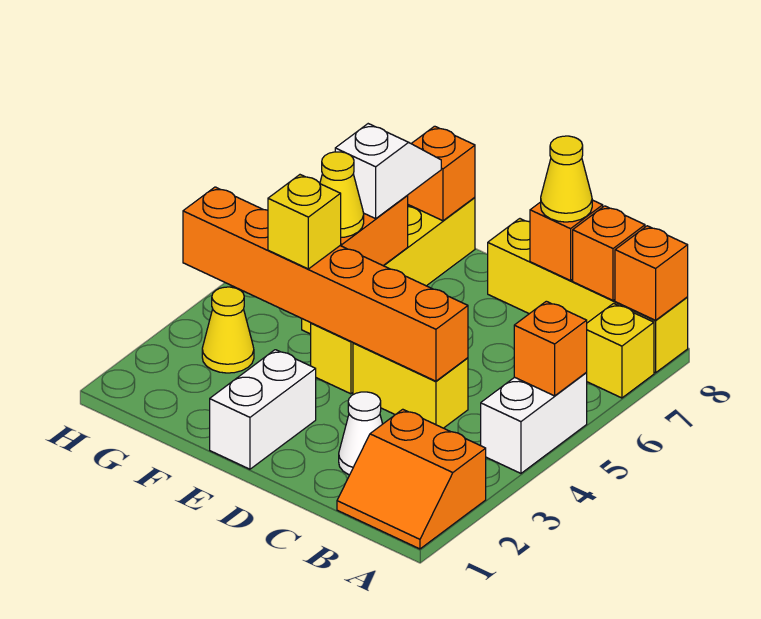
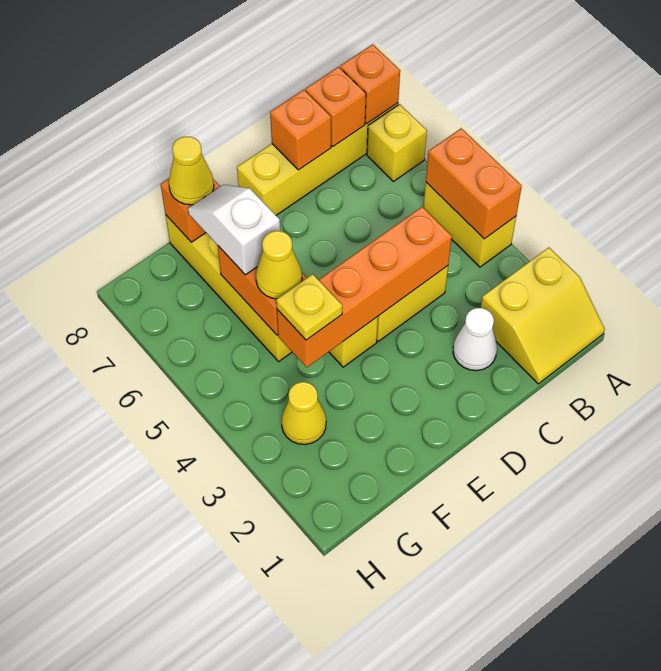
orange slope A1:B2 level 1 top 2 -> yellow slope A1:B2 level 1 top 2
white brick A4:A5 level 1 -> yellow brick A4:A5 level 1
orange brick A5 level 2 -> orange brick A4:A5 level 2
orange brick C4:H4 level 2 -> orange brick C4:F4 level 2
yellow cone C8 level 3 -> yellow cone F8 level 3
white brick E1:E2 level 1 -> none
yellow brick F4 level 3 -> yellow plate F4 level 3

